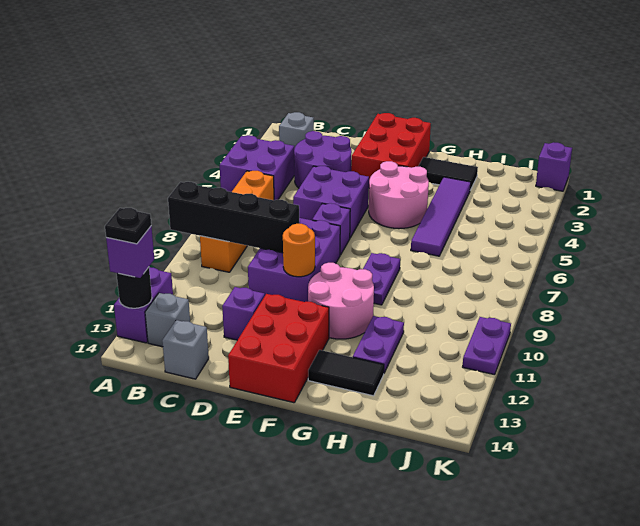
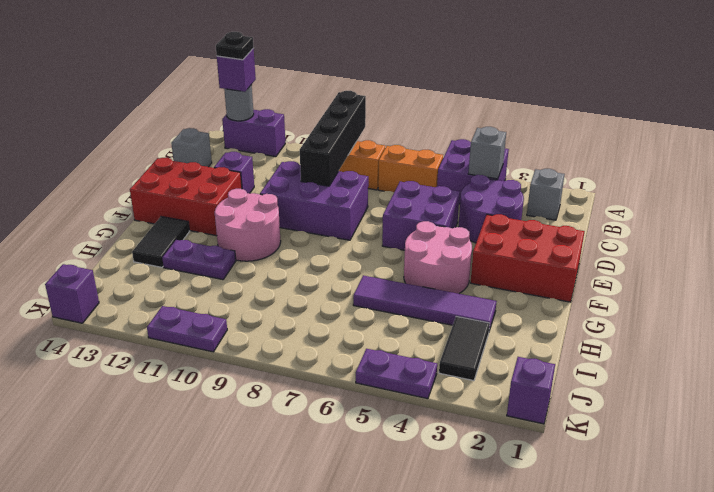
black round brick A13 level 2 -> grey round brick A13 level 2
grey brick B13 level 1 -> grey brick B4 level 2
purple brick E7 level 1 -> purple brick K14 level 1
orange round brick E10 level 2 -> none
black tile G2:H2 level 1 -> black tile I3:J3 level 1
purple plate G8:G9 level 1 -> purple plate K4:K5 level 1

